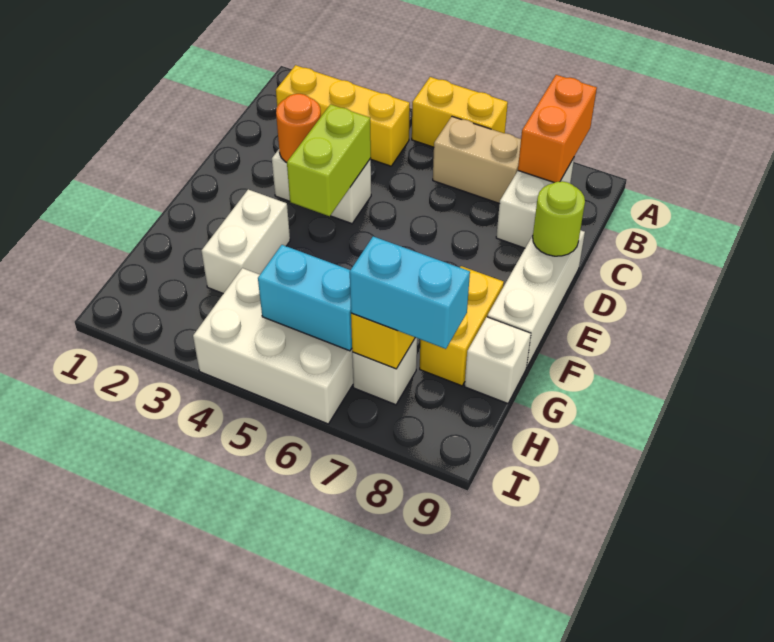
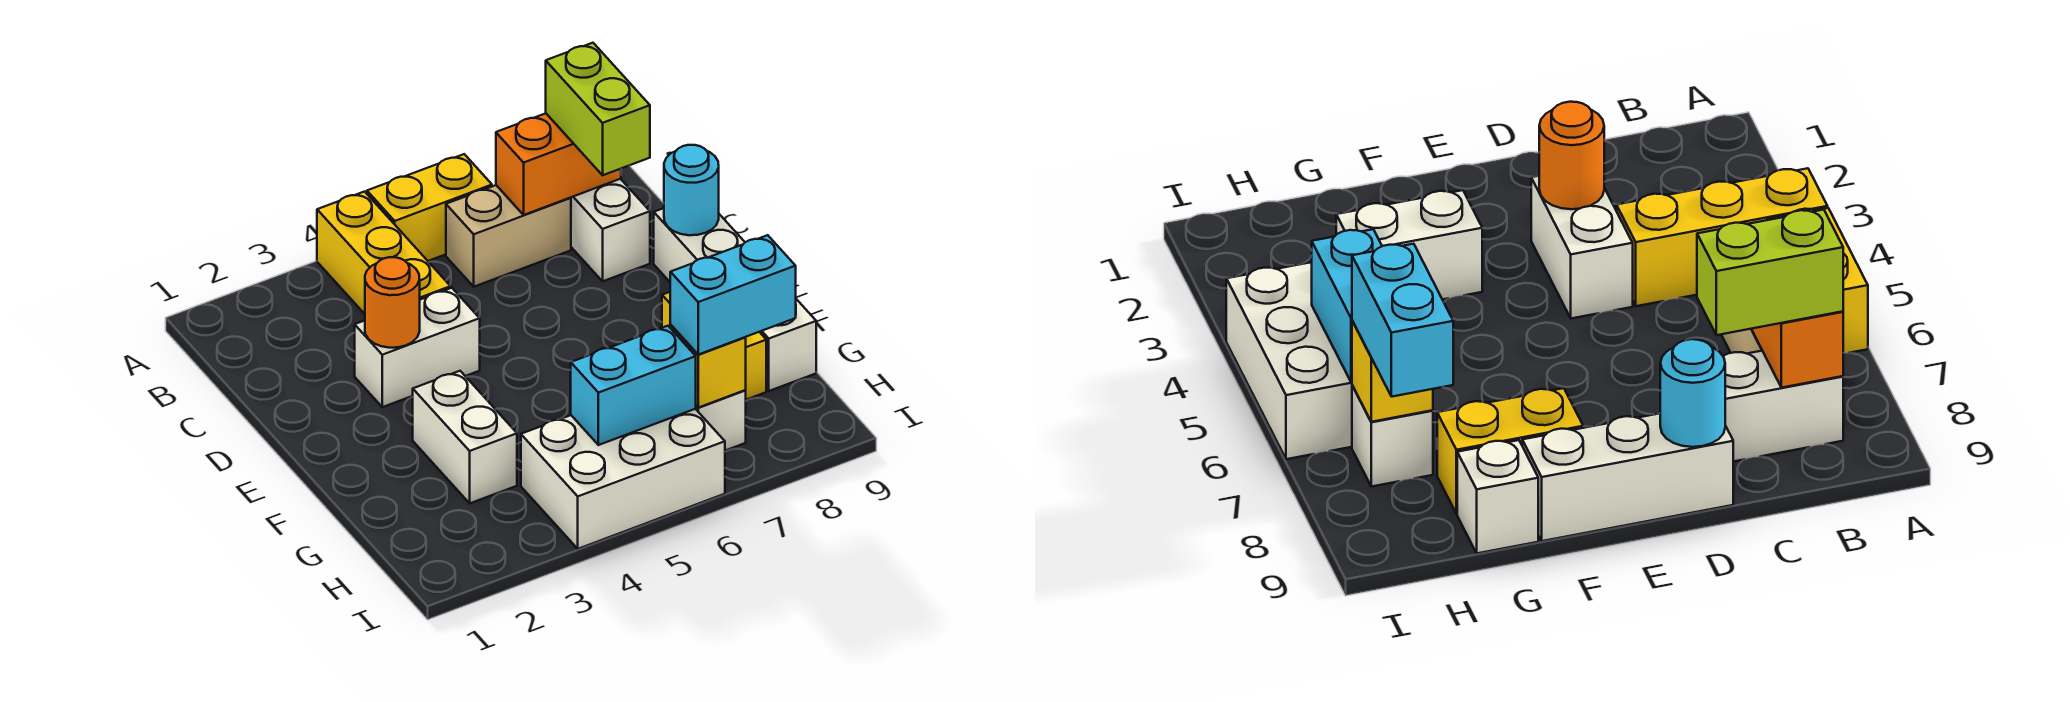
orange brick A8:B8 level 2 -> orange brick B7:B8 level 2
yellow brick B2:B4 level 1 -> yellow brick A4:C4 level 1
lime brick D4:E4 level 2 -> lime brick B8:C8 level 3
lime round brick D9 level 2 -> cyan round brick D9 level 2

